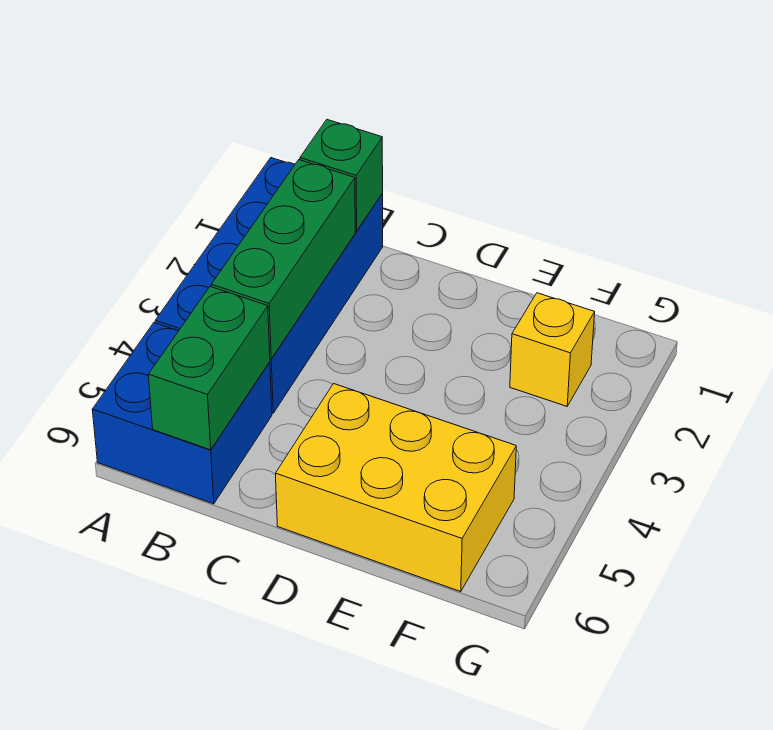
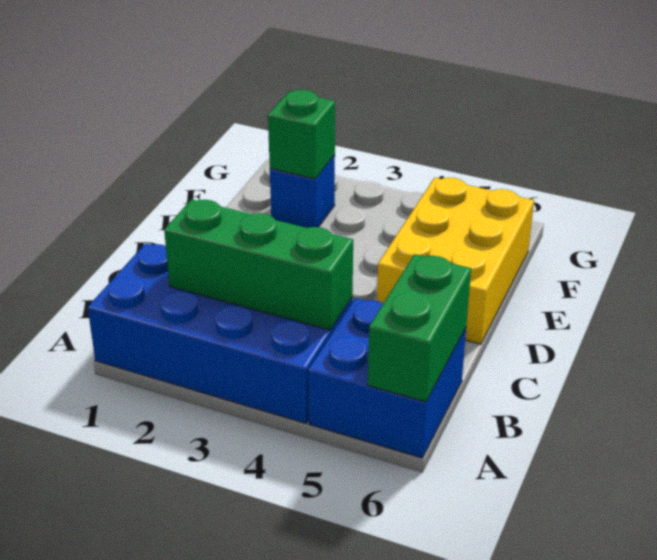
green brick B1 level 2 -> green brick F2 level 2
green brick B5:B6 level 2 -> green brick A6:B6 level 2
yellow brick F2 level 1 -> blue brick F2 level 1

